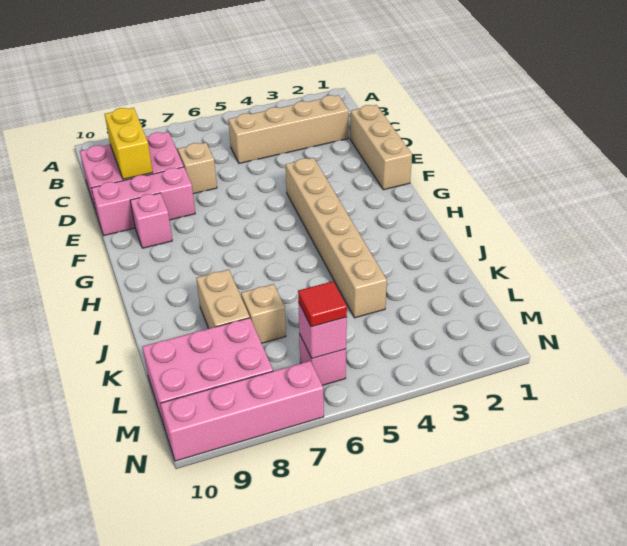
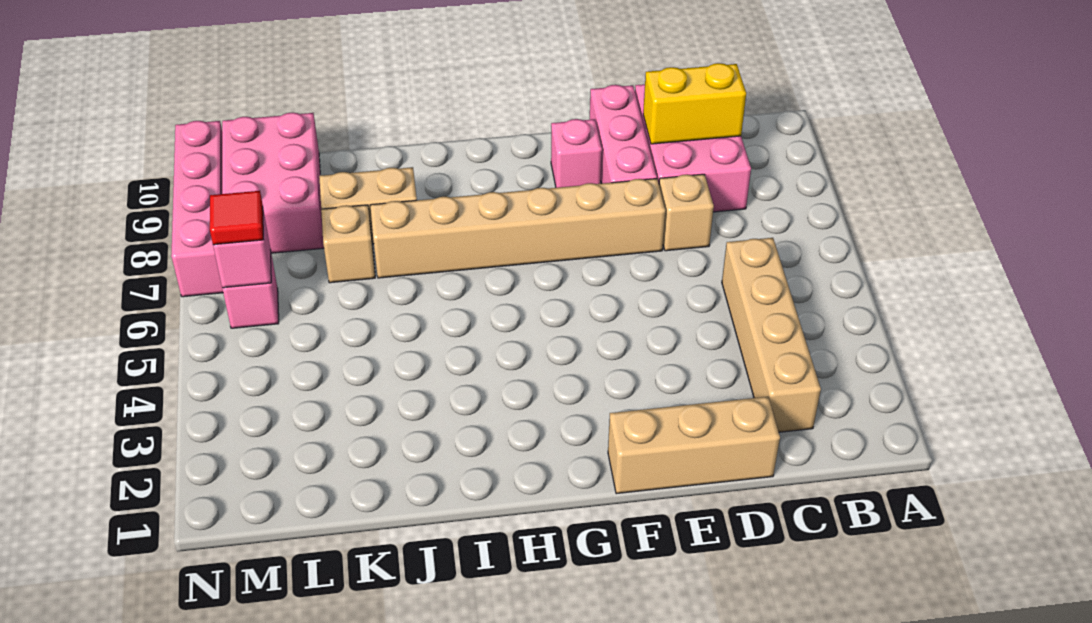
tan brick F4:K4 level 1 -> tan brick E7:J7 level 1

